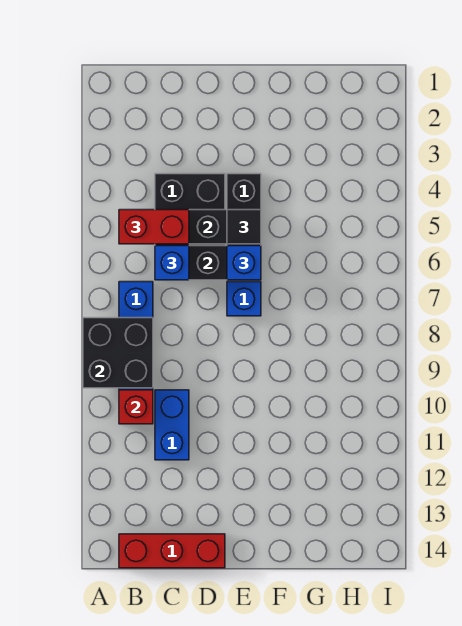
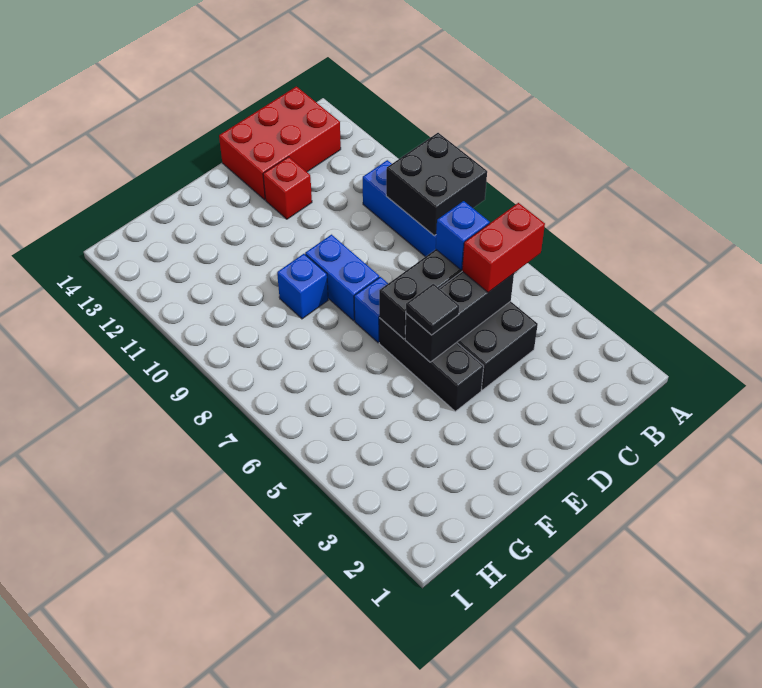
red brick B10 level 2 -> red brick D12 level 1
red brick B14:D14 level 1 -> red brick B13:D14 level 1
blue brick C10:C11 level 1 -> blue brick E8:E9 level 1
blue brick E6 level 3 -> blue brick F9 level 1

